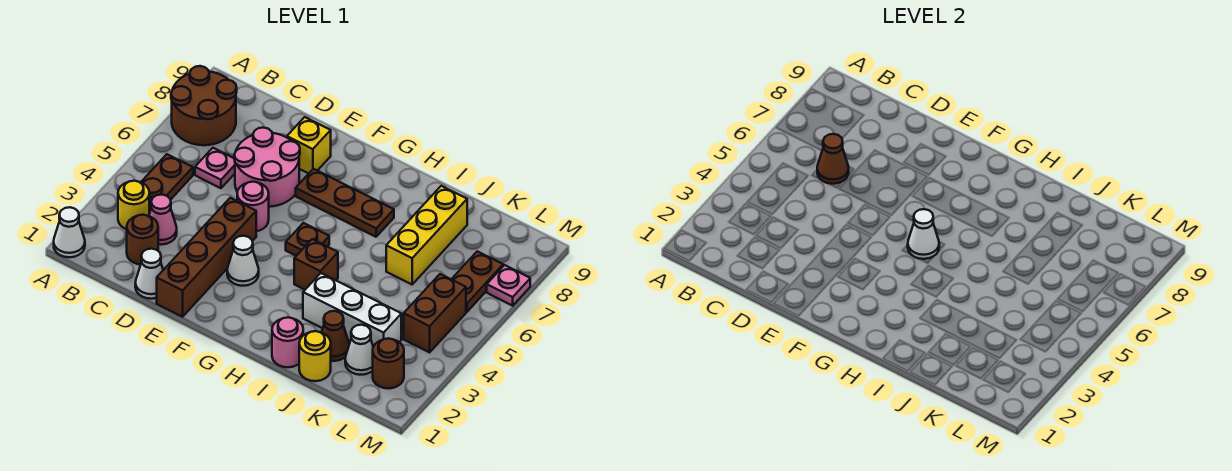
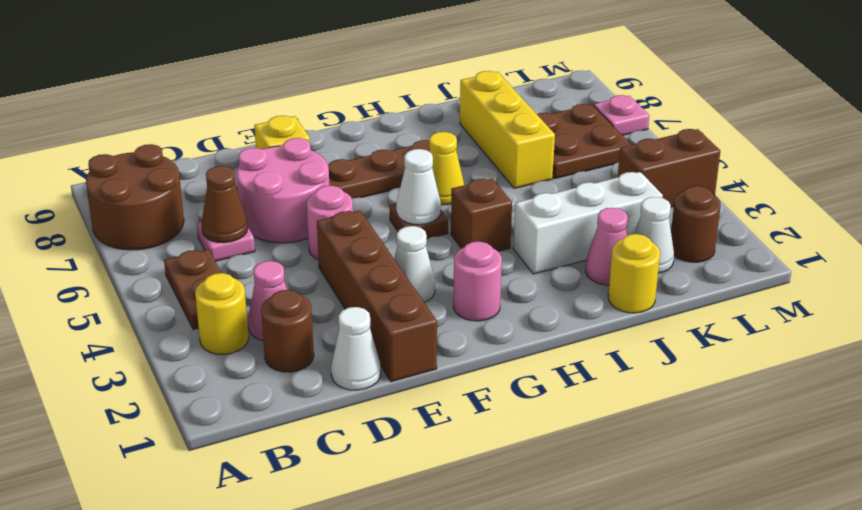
white cone A1 level 1 -> none
none -> yellow cone H6 level 1
pink round brick I1 level 1 -> pink round brick G2 level 1
brown cone J2 level 1 -> pink cone J2 level 1
brown brick L4:L5 level 1 -> brown brick L4:M4 level 1
brown plate L6:L7 level 1 -> brown plate K6:L7 level 1

